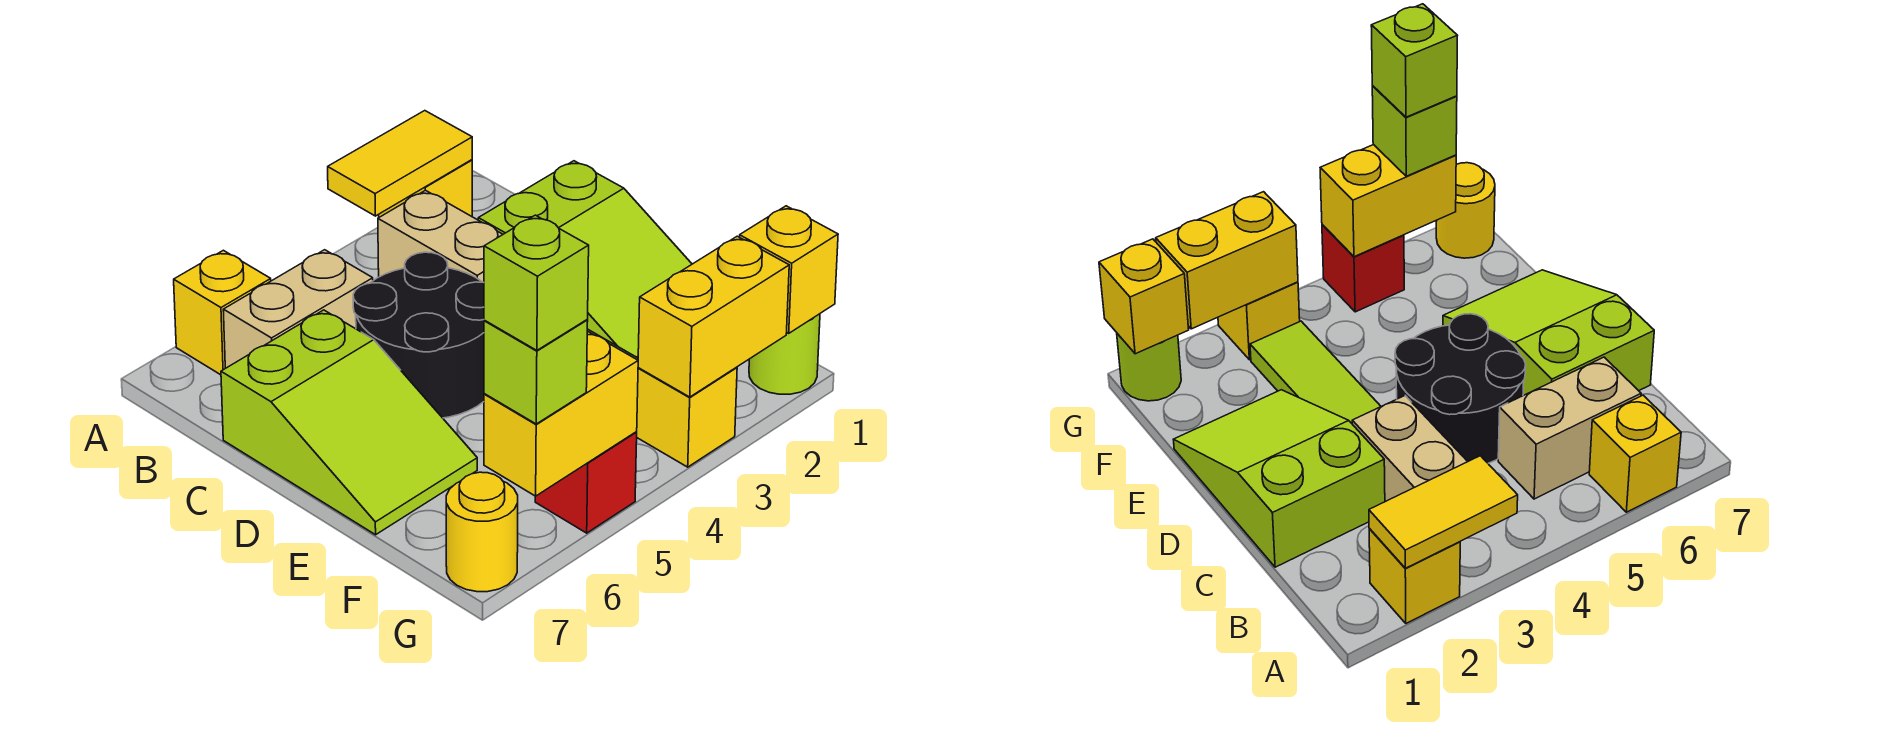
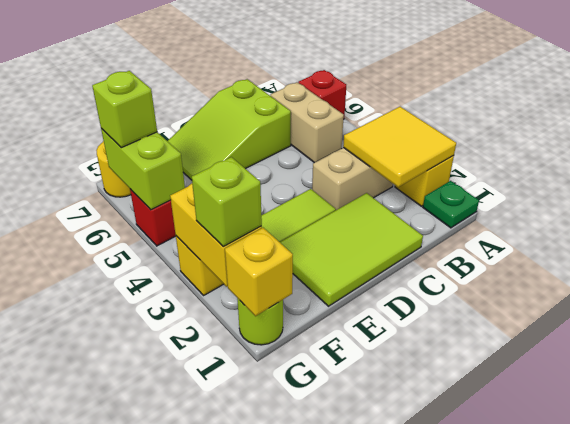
none -> green plate A1 level 1
yellow tile A2:A3 level 2 -> yellow tile A2:B3 level 2
yellow brick A6 level 1 -> red brick A6 level 1
lime slope C1:E2 level 1 top C -> lime tile C1:E2 level 1
black round brick C4:D5 level 1 -> none
yellow brick G5:G6 level 2 -> lime brick G5:G6 level 2
lime brick G6 level 4 -> lime brick G2 level 3

